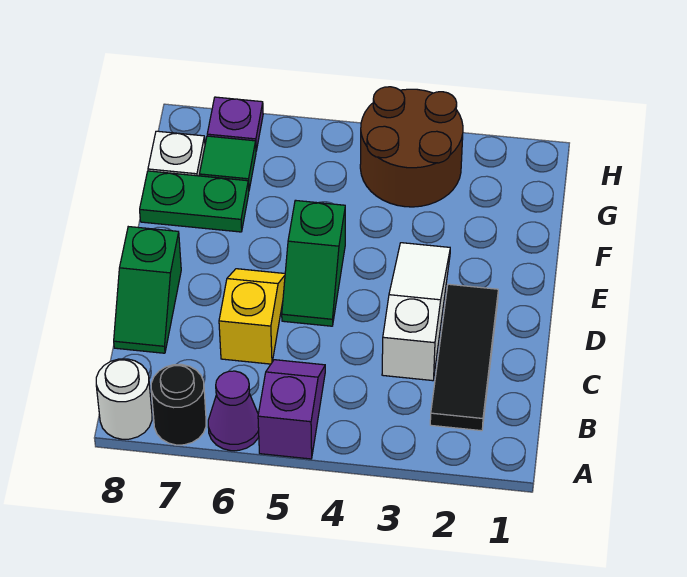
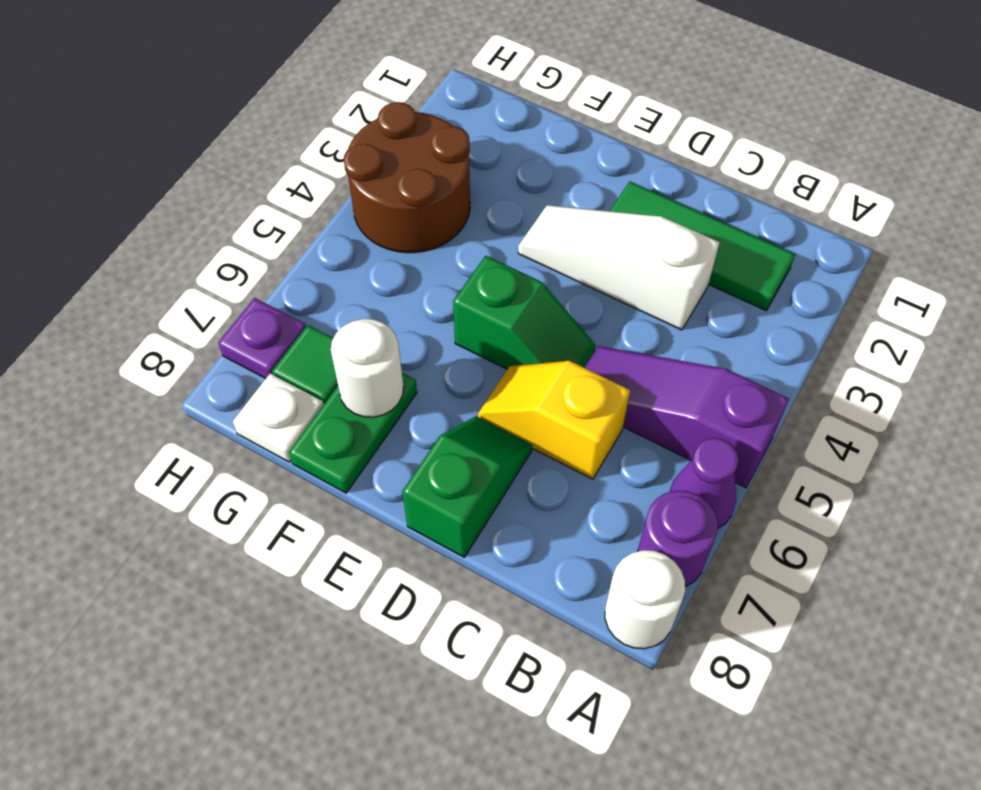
purple slope A5:B5 level 1 top A -> purple slope A5:C5 level 1 top A
black round brick A7 level 1 -> purple round brick A7 level 1
black tile B2:D2 level 1 -> green tile B2:D2 level 1
green slope C8:D8 level 1 top D -> green slope D7:D8 level 1 top 8
none -> white round brick F7 level 2

